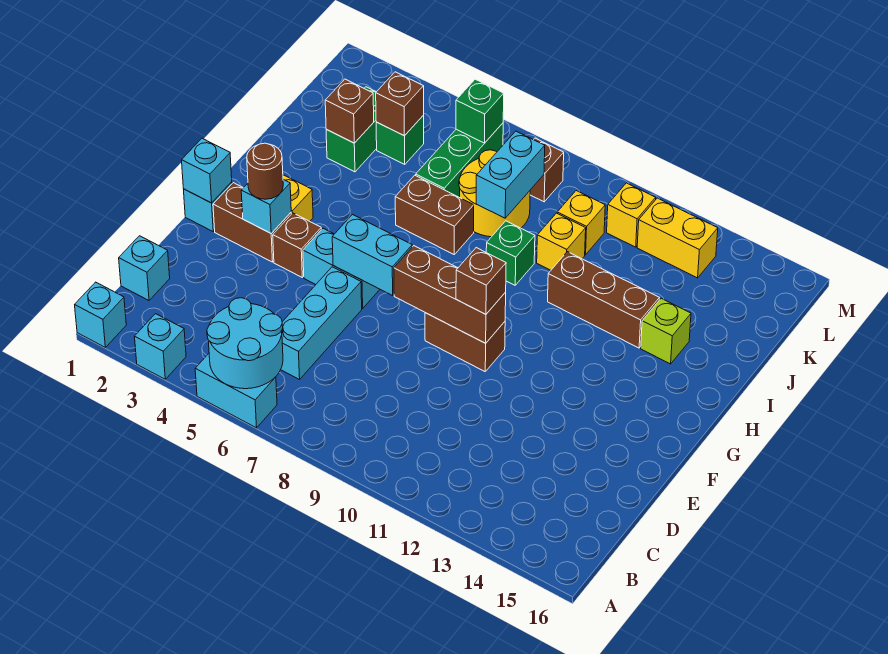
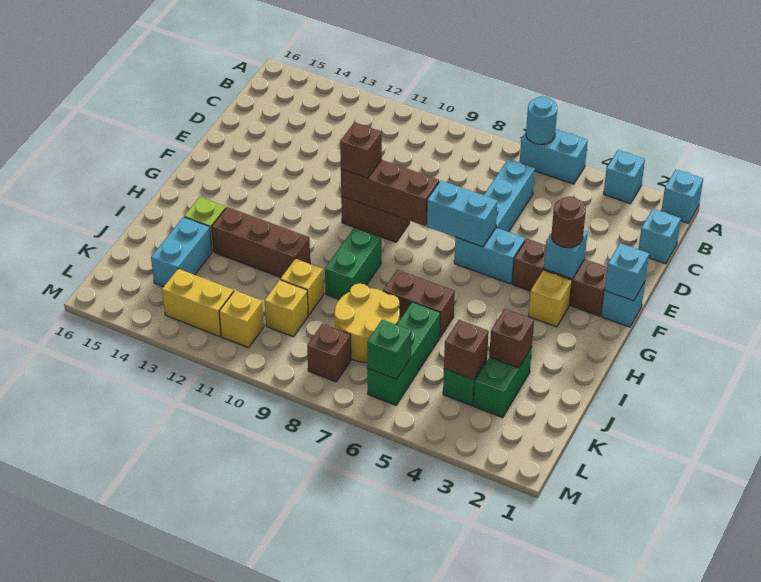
cyan round brick A5:B6 level 2 -> cyan round brick A6 level 2
green brick I9 level 1 -> green brick H9:I9 level 1
cyan brick J8:K8 level 2 -> cyan brick J14:K14 level 1

